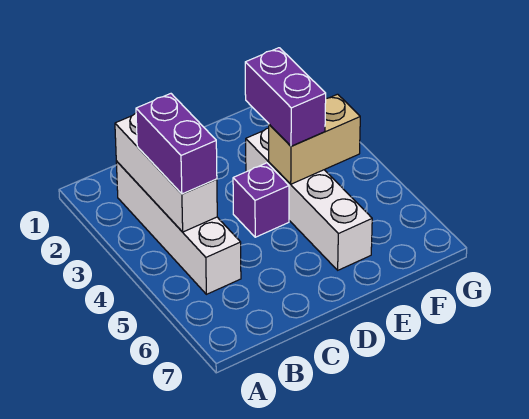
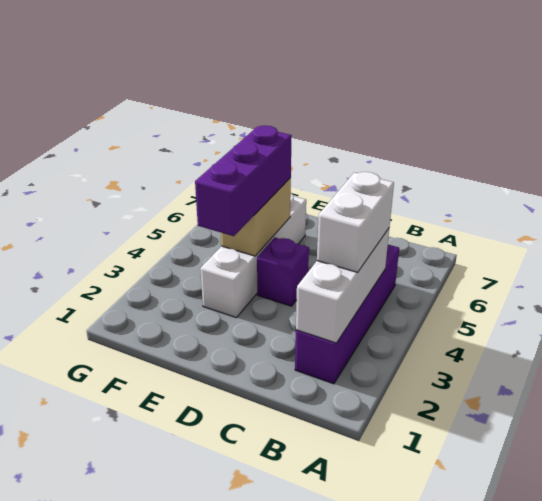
white brick B2:B5 level 1 -> purple brick B2:B5 level 1
purple brick B3:B4 level 3 -> white brick B3:B4 level 3
purple brick E3:E4 level 3 -> purple brick E3:E5 level 3
tan brick E4:F4 level 2 -> tan brick E4:E5 level 2

